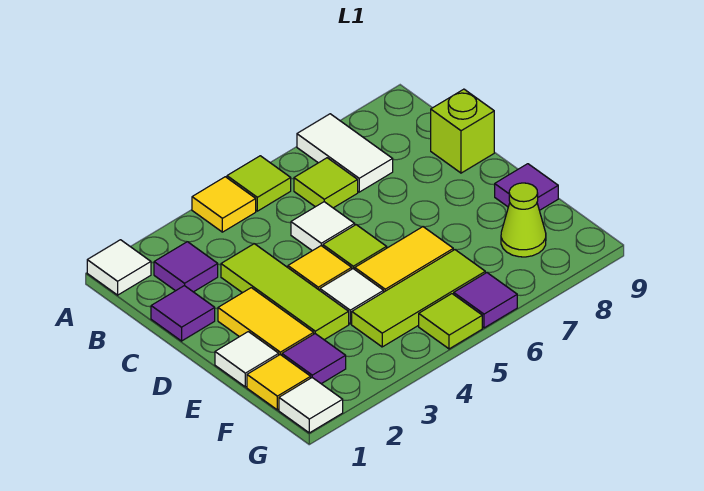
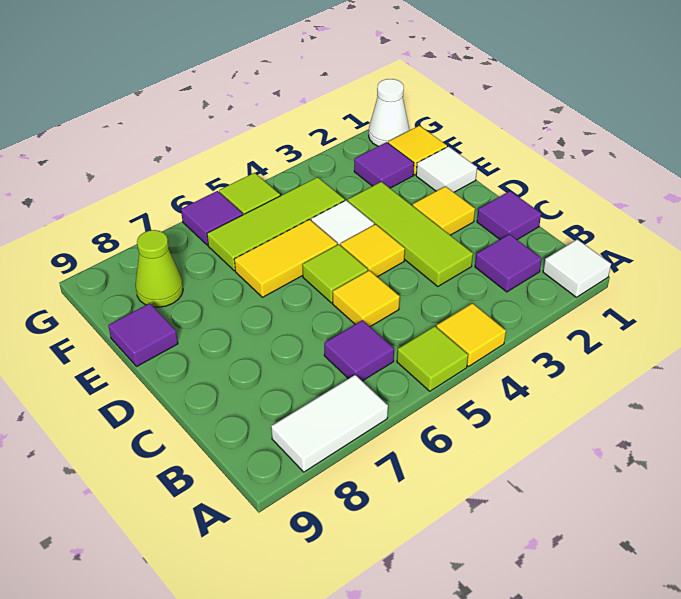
white tile A7:B7 level 1 -> white tile A7:A8 level 1
lime tile B6 level 1 -> purple tile B6 level 1
white tile C5 level 1 -> yellow tile C5 level 1
lime brick C9 level 1 -> none
yellow tile D2:E2 level 1 -> yellow tile D2 level 1
white tile G1 level 1 -> white cone G1 level 1

